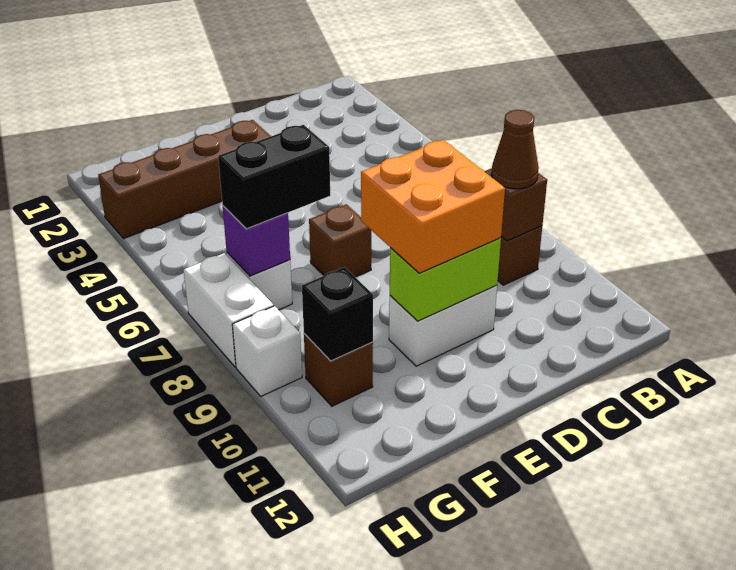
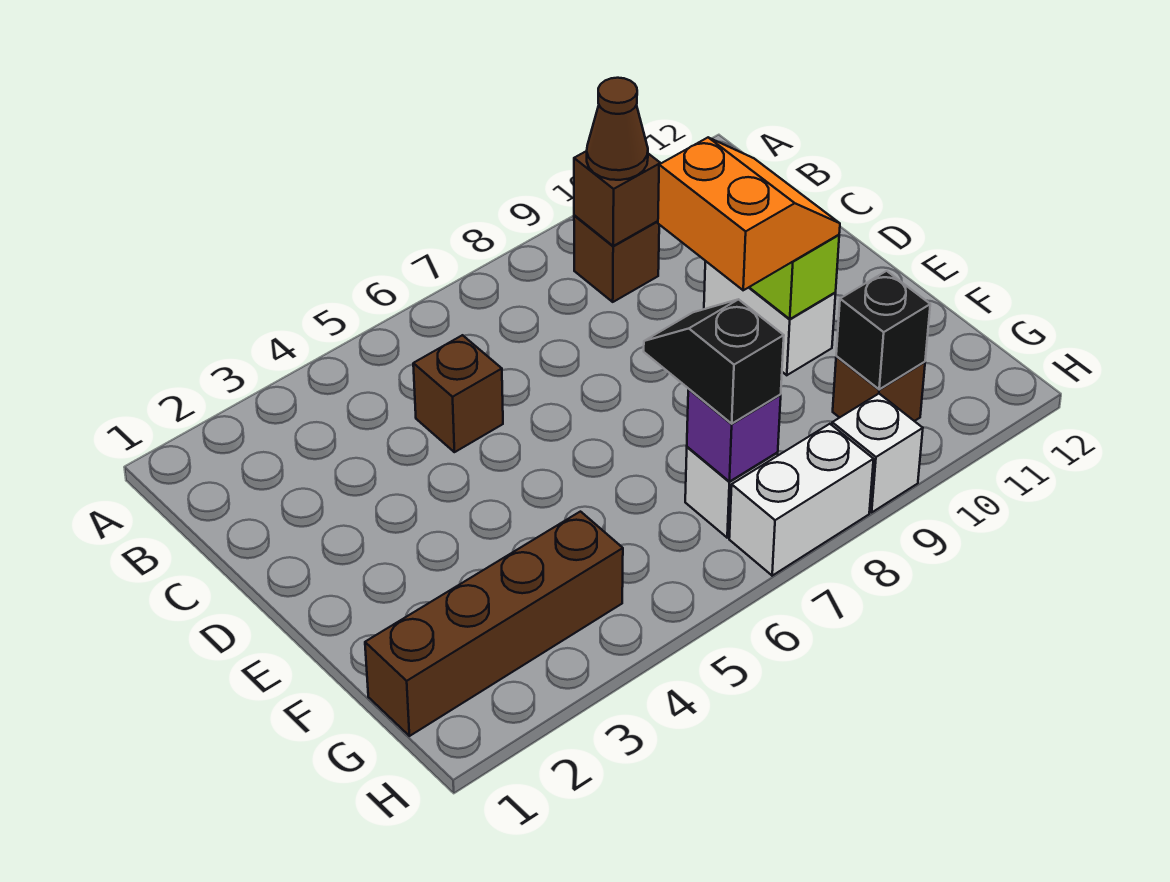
orange brick D9:E10 level 3 -> orange slope D9:E10 level 3 top 9
brown brick E3:H3 level 1 -> brown brick G1:G4 level 1
brown brick E7 level 1 -> brown brick C5 level 1
black brick F7:G7 level 3 -> black slope F7:G7 level 3 top G

